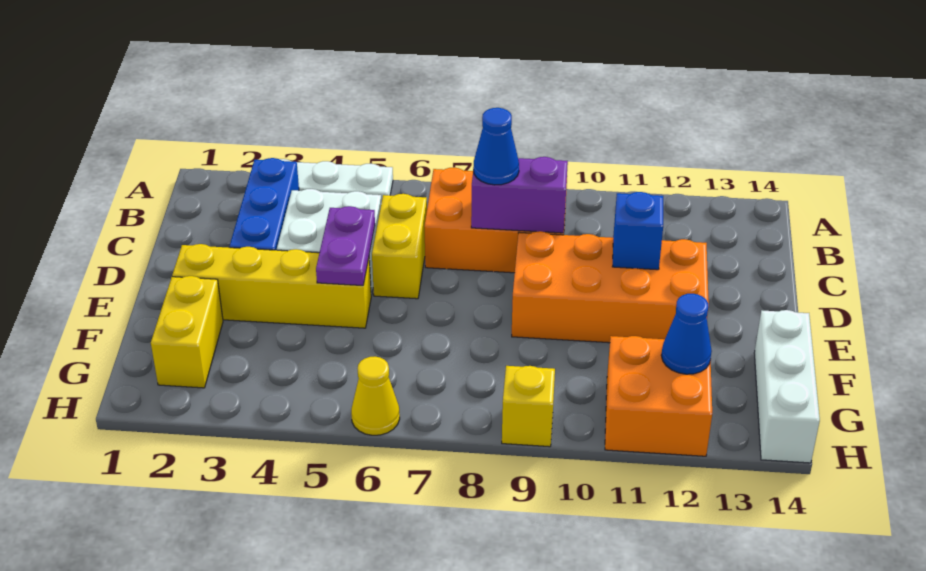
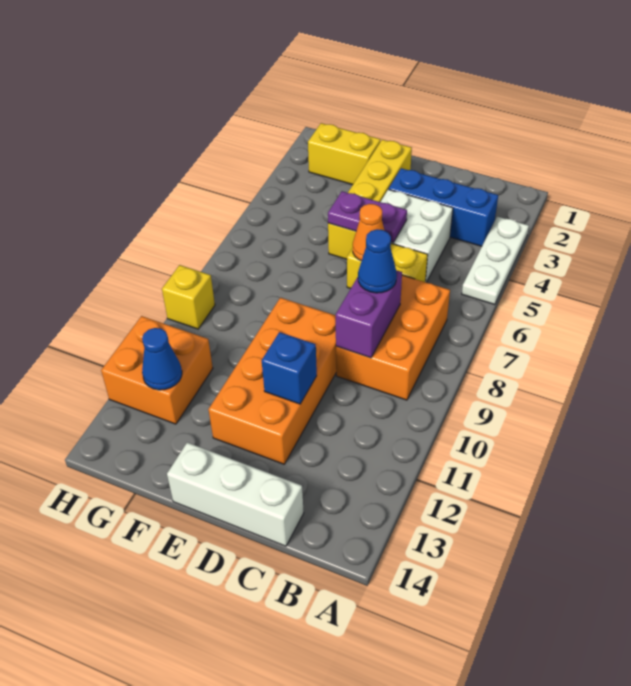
none -> orange cone D6 level 2
white brick F14:H14 level 1 -> white brick C14:E14 level 1
yellow cone H6 level 1 -> none

